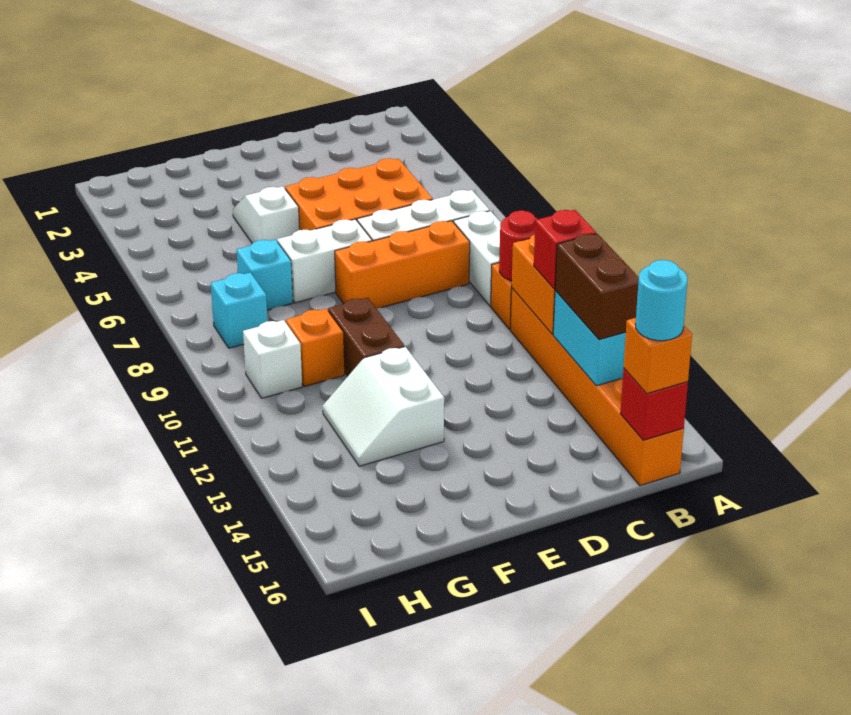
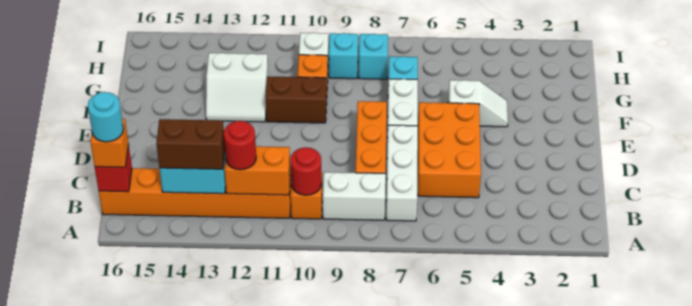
red brick B12 level 3 -> red round brick B12 level 3
white slope F12:G13 level 1 top F -> white slope F12:G13 level 1 top G
none -> cyan brick H9 level 1

